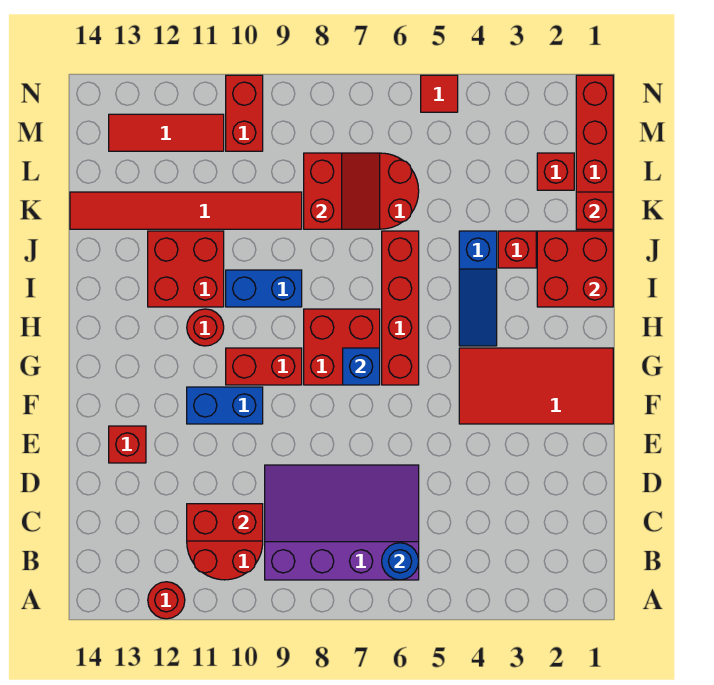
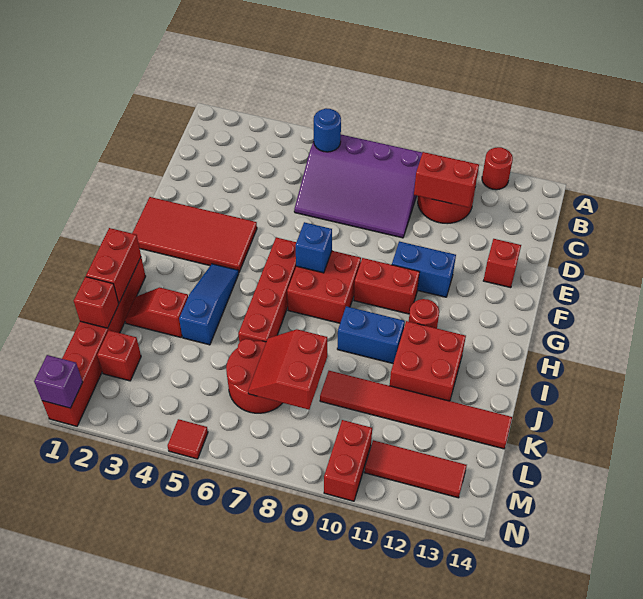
red brick I1:J2 level 2 -> red brick I1:J1 level 2
none -> purple brick N1 level 2

